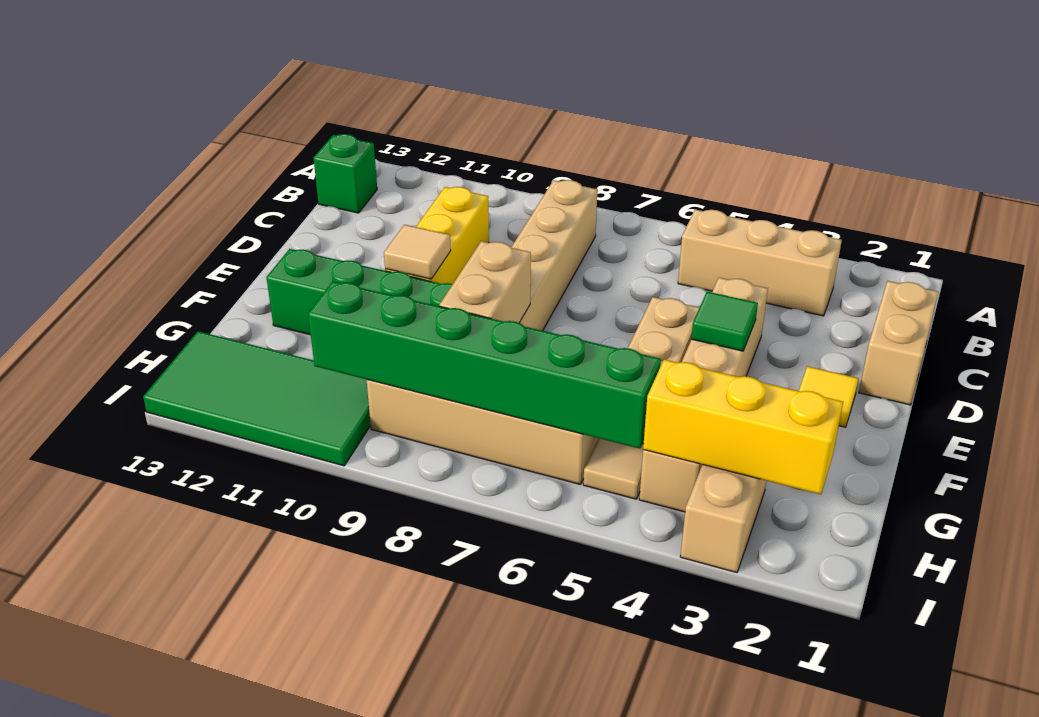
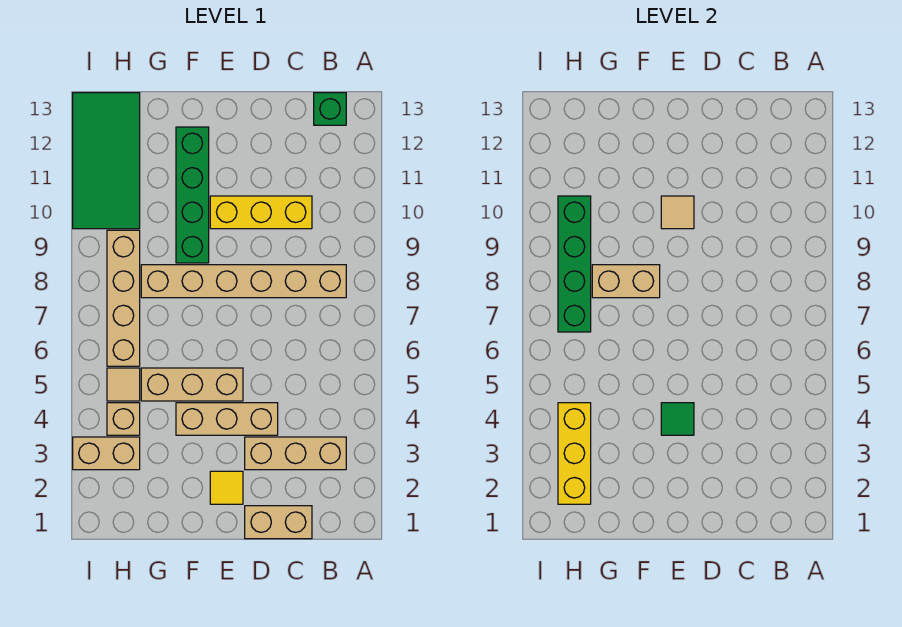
tan brick B3:B5 level 1 -> tan brick B3:D3 level 1
green brick H5:H10 level 2 -> green brick H7:H10 level 2

